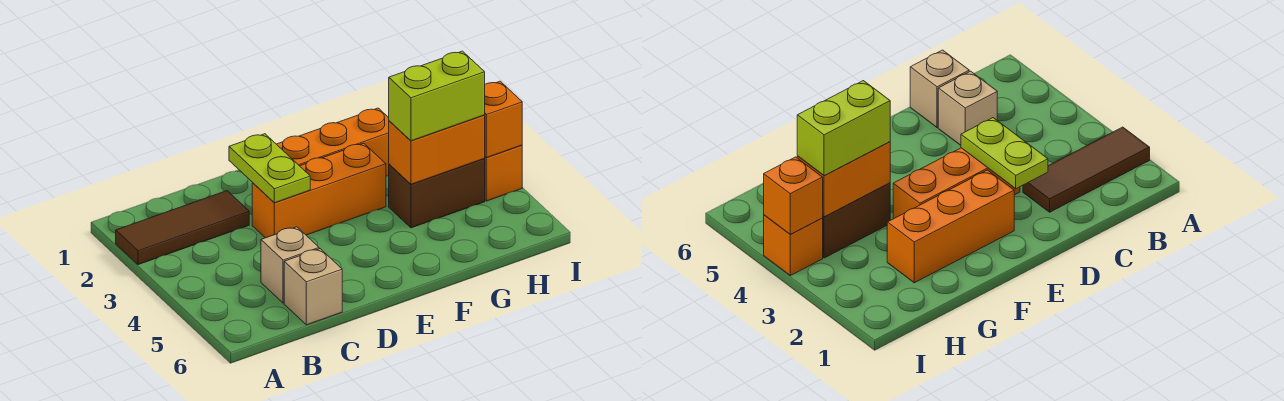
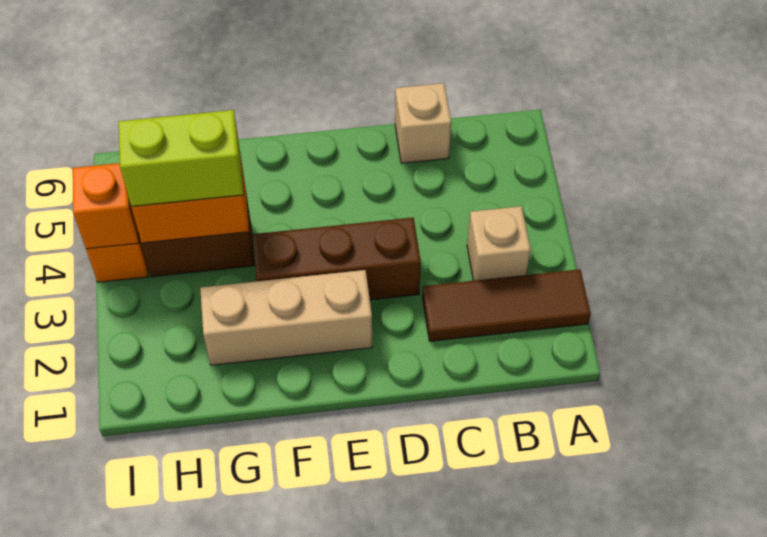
tan brick C5 level 1 -> tan brick B3 level 1
lime plate D2:D3 level 2 -> none
orange brick D3:F3 level 1 -> brown brick D3:F3 level 1
orange brick E2:G2 level 1 -> tan brick E2:G2 level 1

